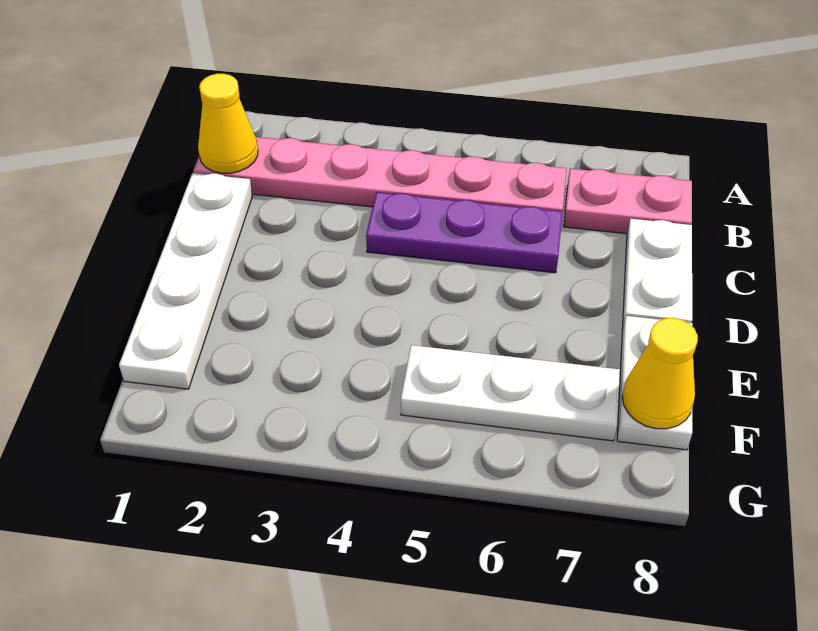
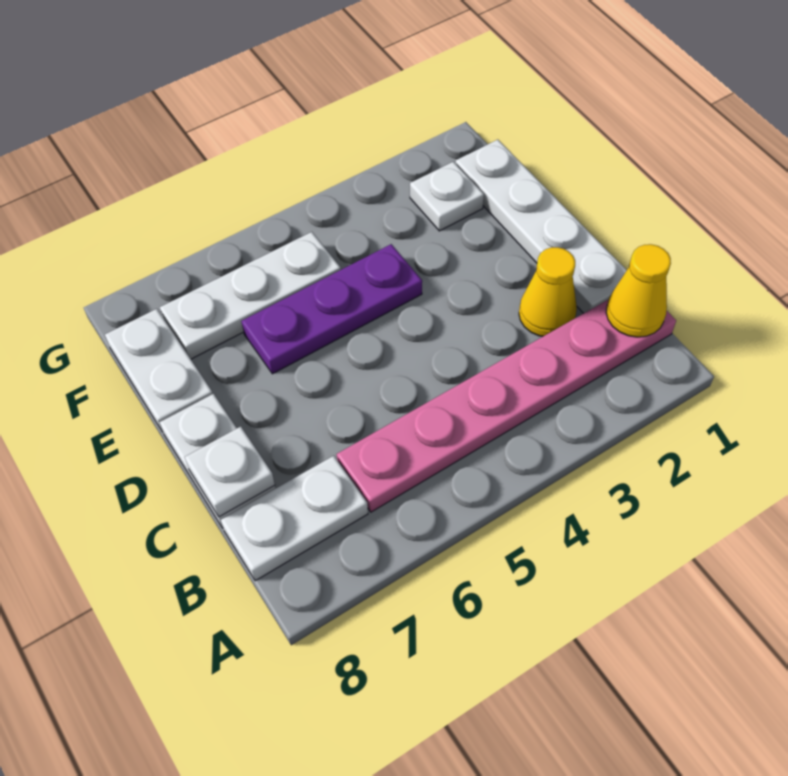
pink plate B7:B8 level 1 -> white plate B7:B8 level 1
purple plate C4:C6 level 1 -> purple plate E4:E6 level 1
none -> white plate C8 level 2
none -> white plate F2 level 1
yellow cone F8 level 2 -> yellow cone C2 level 1

